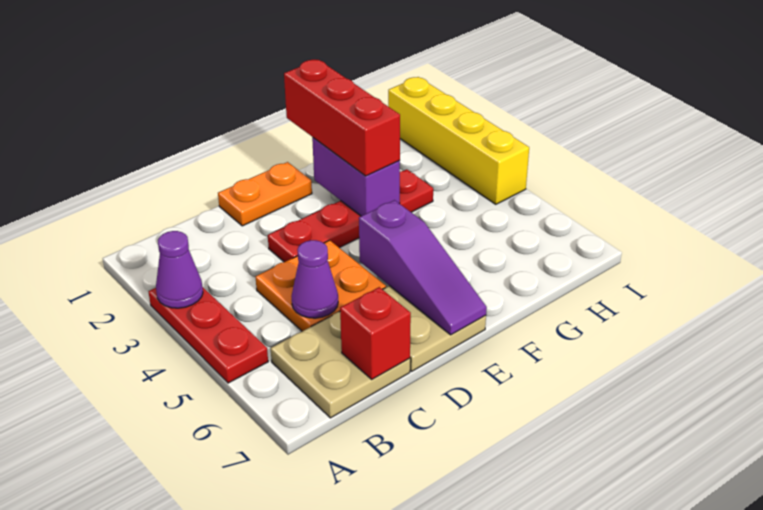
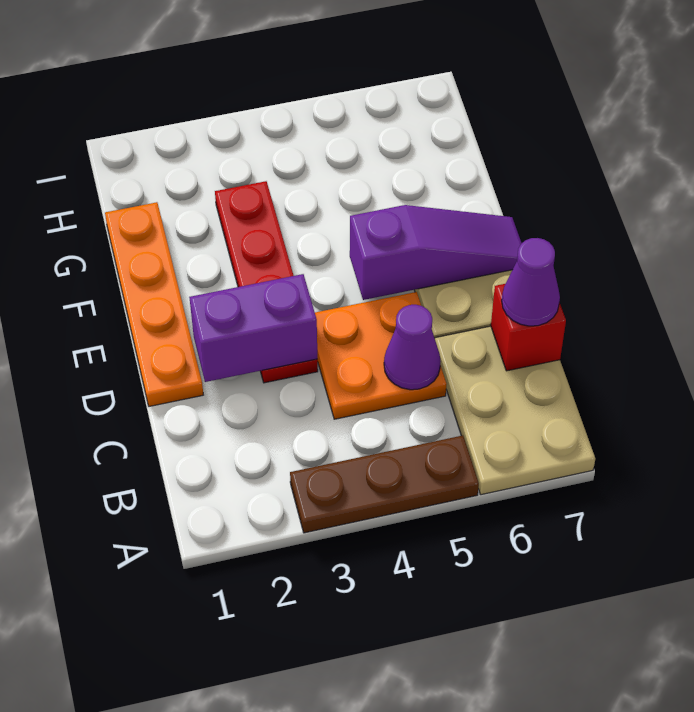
red plate A3:A5 level 1 -> brown plate A3:A5 level 1
purple cone A3 level 2 -> purple cone C7 level 3
tan plate B6:C7 level 1 -> tan plate A6:C7 level 1
orange plate D1:E1 level 1 -> orange plate D1:G1 level 1
red brick F1:F3 level 3 -> none
purple brick F2:F3 level 2 -> purple brick D2:D3 level 2
yellow brick I1:I4 level 1 -> none

